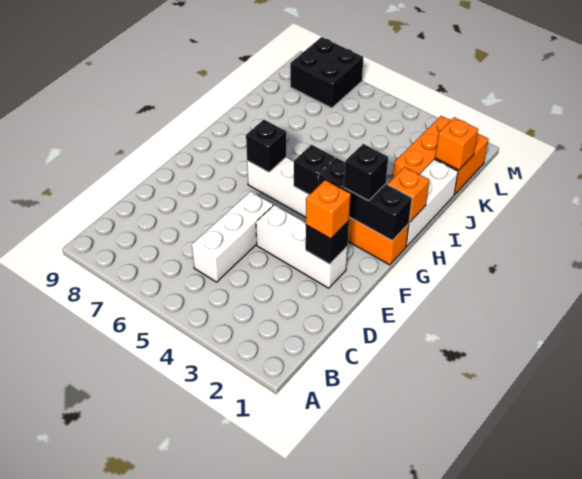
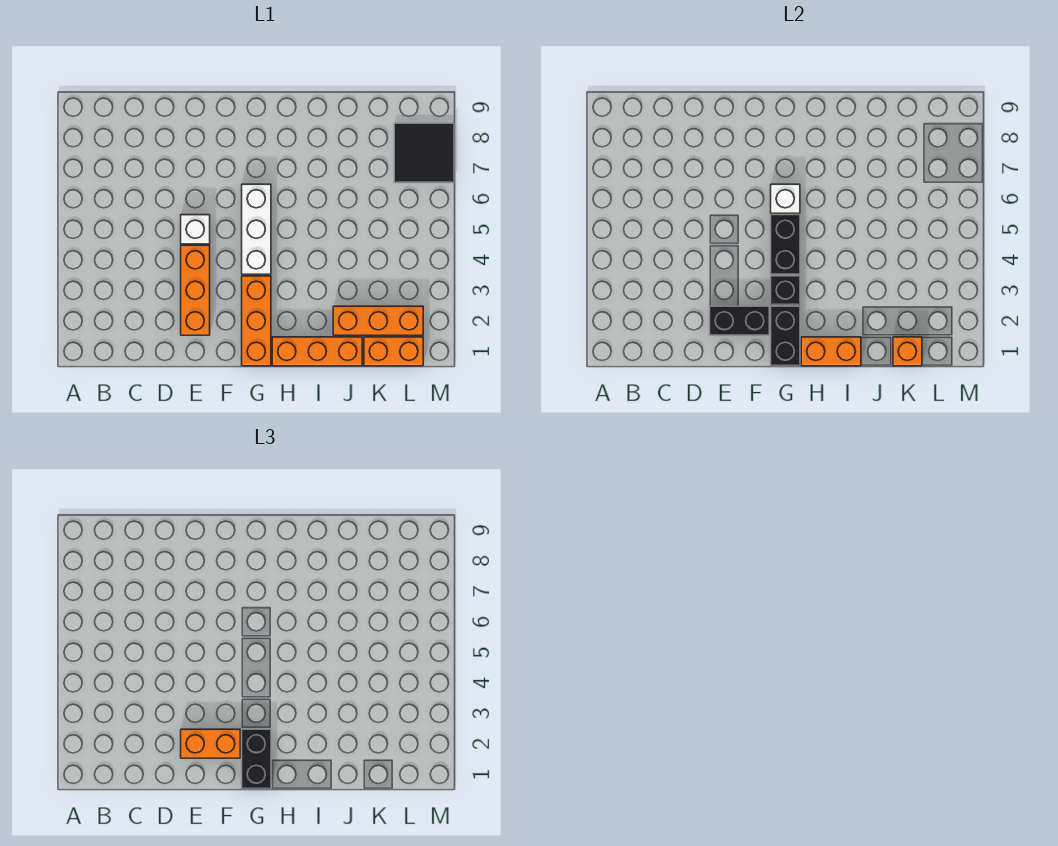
white brick C5:E5 level 1 -> white brick E5 level 1
white brick E2:E4 level 1 -> orange brick E2:E4 level 1
black brick E2 level 2 -> black brick E2:F2 level 2
orange brick E2 level 3 -> orange brick E2:F2 level 3
black brick G2 level 3 -> black brick G1:G2 level 3
black brick G4 level 2 -> black brick G4:G5 level 2
black brick G6 level 2 -> white brick G6 level 2
white brick H1:J1 level 1 -> orange brick H1:J1 level 1
orange brick H1 level 2 -> orange brick H1:I1 level 2
black brick L7:M8 level 1 -> black tile L7:M8 level 1

